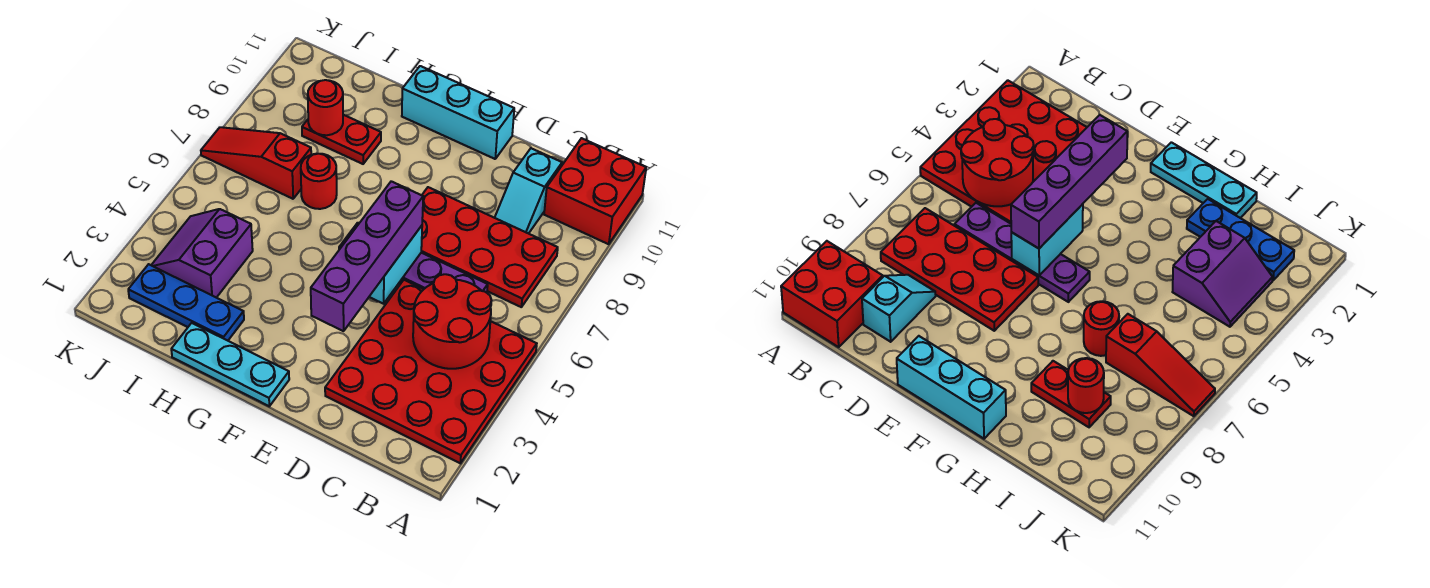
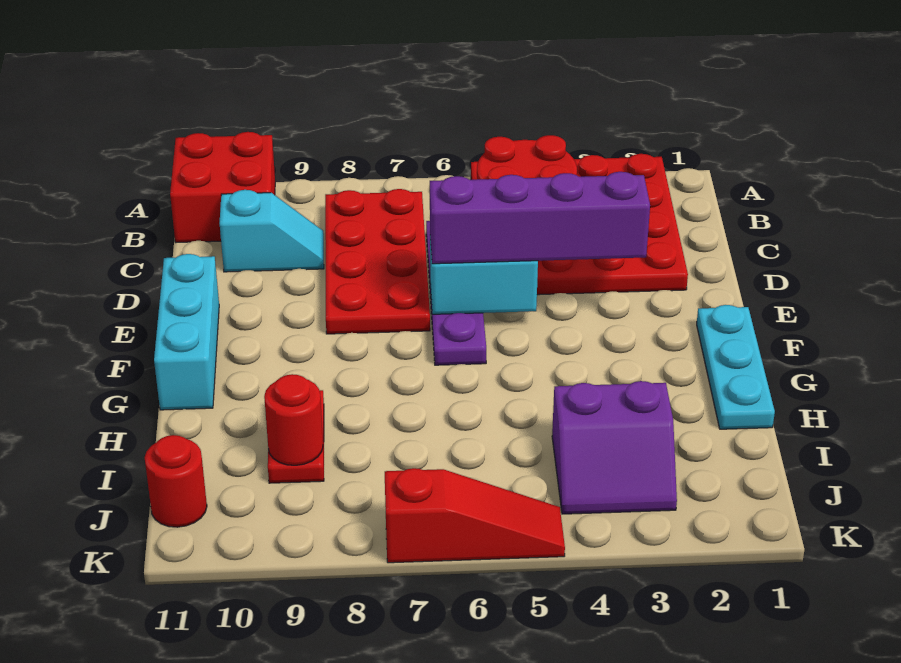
blue plate H2:J2 level 1 -> none
red round brick H7 level 1 -> red round brick J11 level 1
red slope I7:K7 level 1 top I -> red slope K5:K7 level 1 top 7

